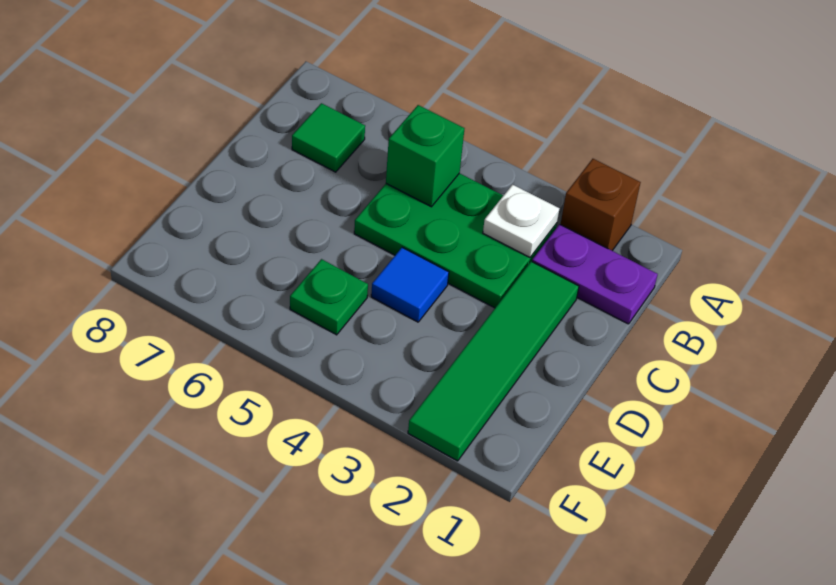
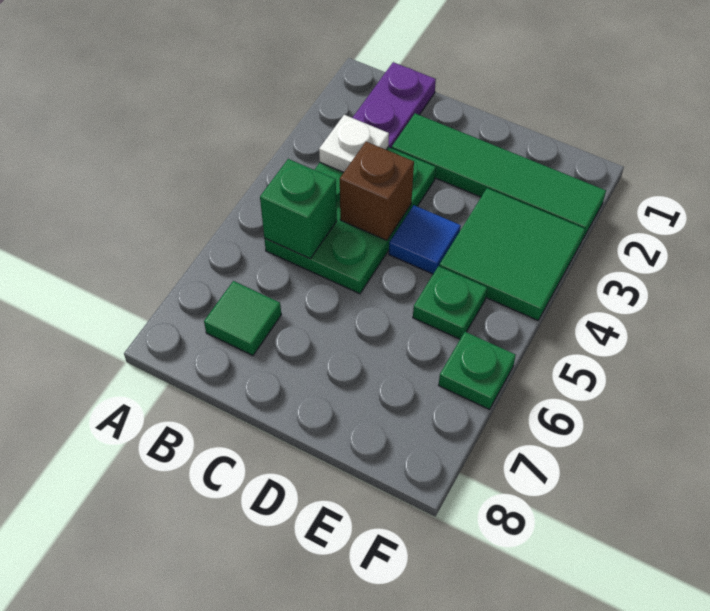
brown brick A2 level 1 -> brown brick C4 level 2
none -> green tile E3:F4 level 1
none -> green plate F6 level 1

